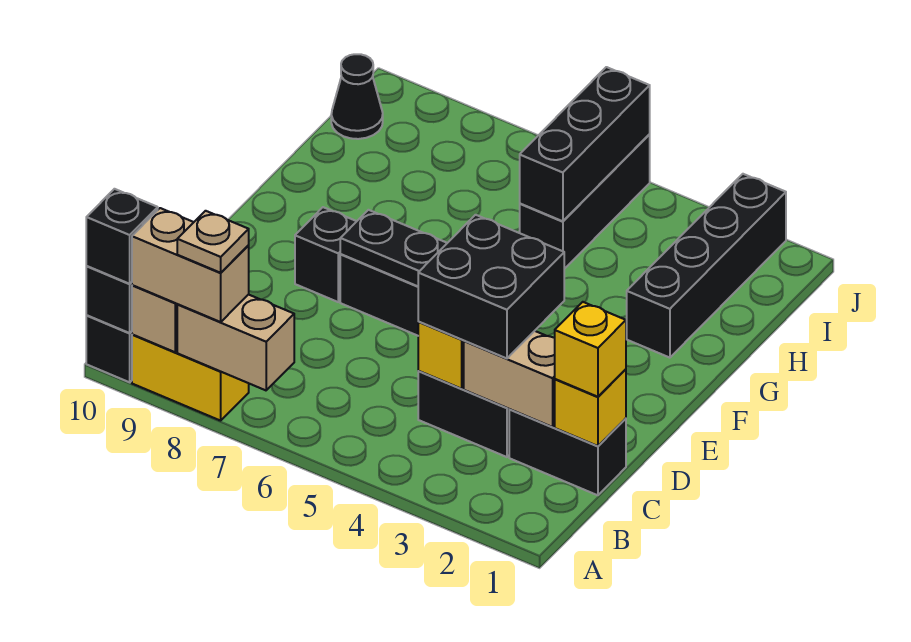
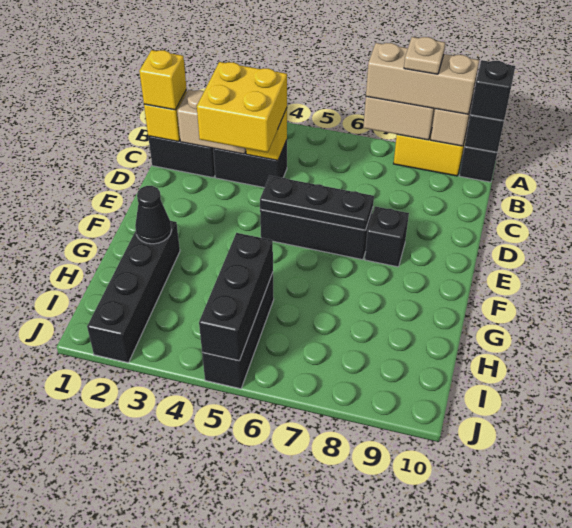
tan brick A8:A9 level 3 -> tan brick A7:A9 level 3
black brick C3:D4 level 3 -> yellow brick C3:D4 level 3
black cone I10 level 1 -> black cone G2 level 2

